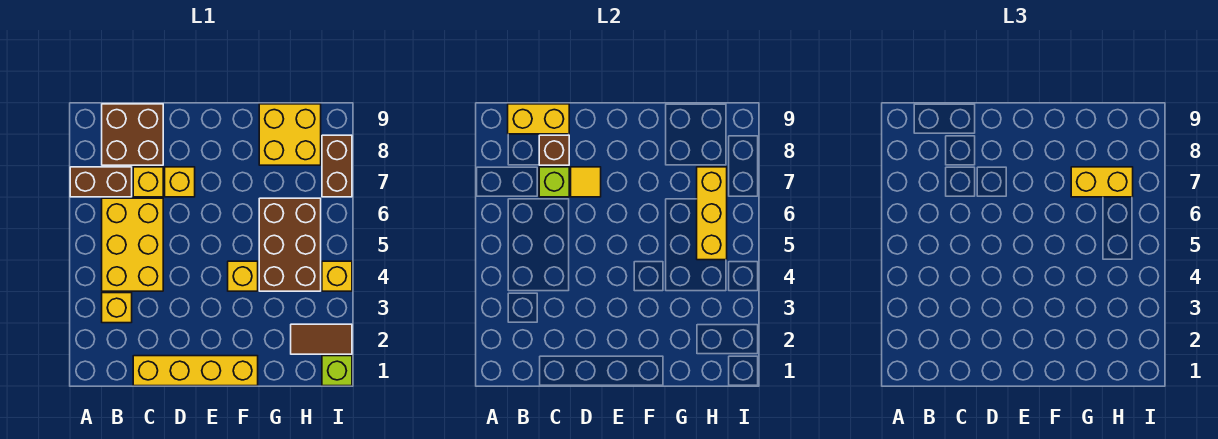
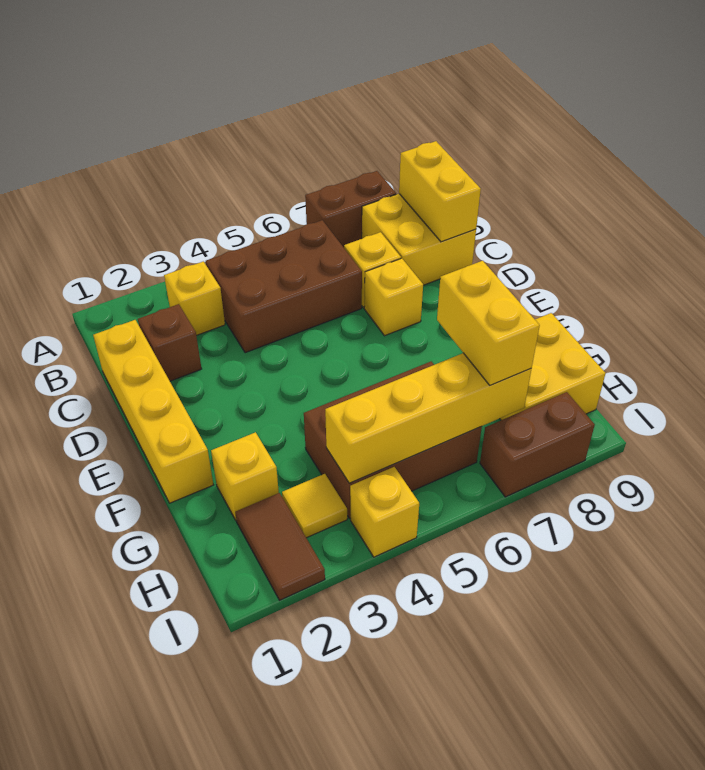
brown brick A7:B7 level 1 -> brown brick A7:A8 level 1
yellow brick B4:C6 level 1 -> brown brick B4:C6 level 1
brown brick B8:C9 level 1 -> yellow brick B8:C9 level 1
lime brick C7 level 2 -> none
brown brick C8 level 2 -> brown brick C2 level 1
yellow tile D7 level 2 -> yellow tile H3 level 1
yellow brick F4 level 1 -> yellow brick G2 level 1
yellow brick H5:H7 level 2 -> yellow brick H4:H7 level 2
lime brick I1 level 1 -> none

